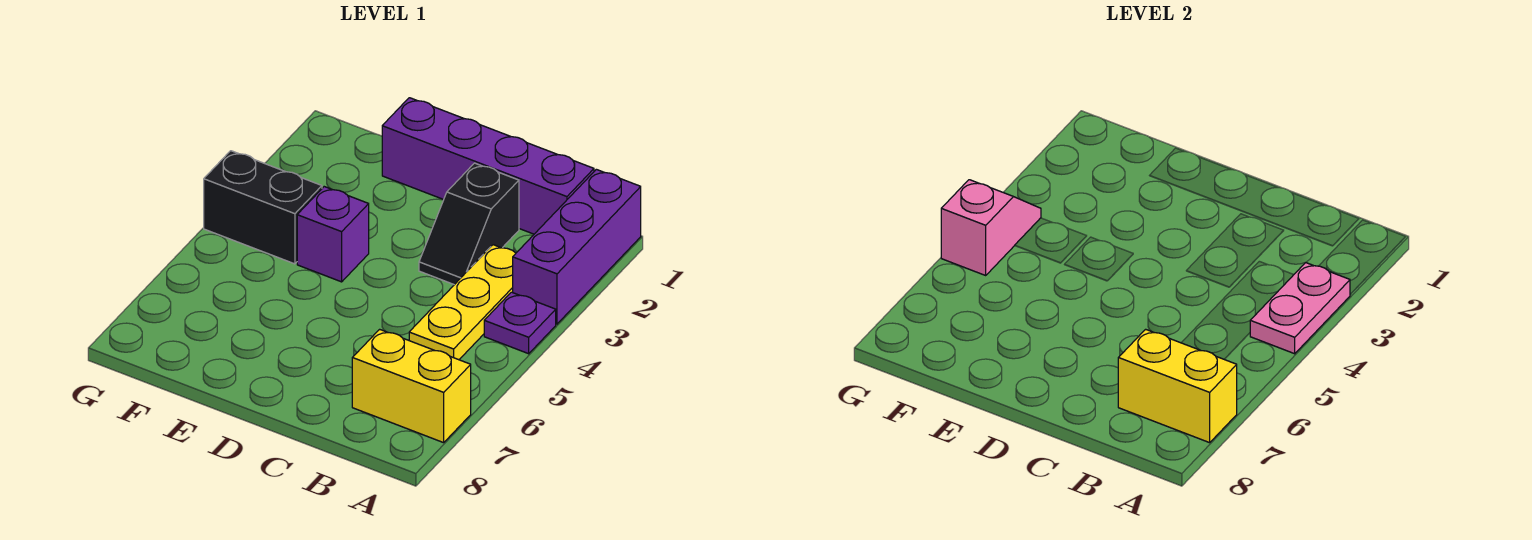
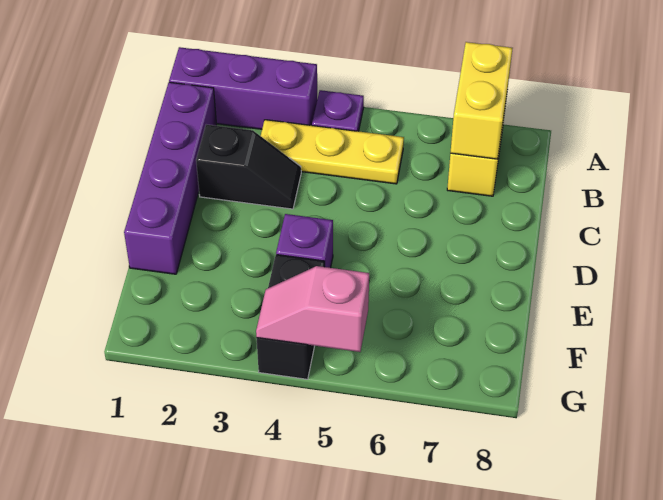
pink plate A3:A4 level 2 -> none

